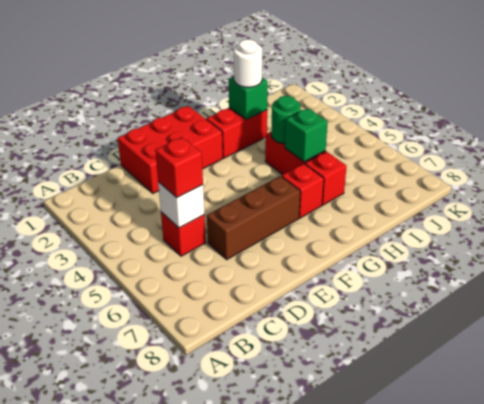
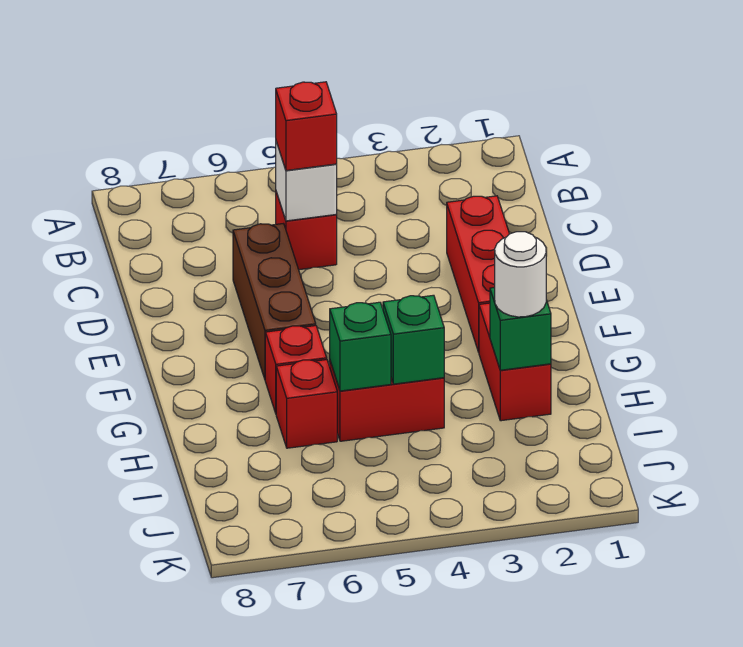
red brick D1:F2 level 1 -> red brick D2:F2 level 1
green round brick H4 level 2 -> green brick H4 level 2

